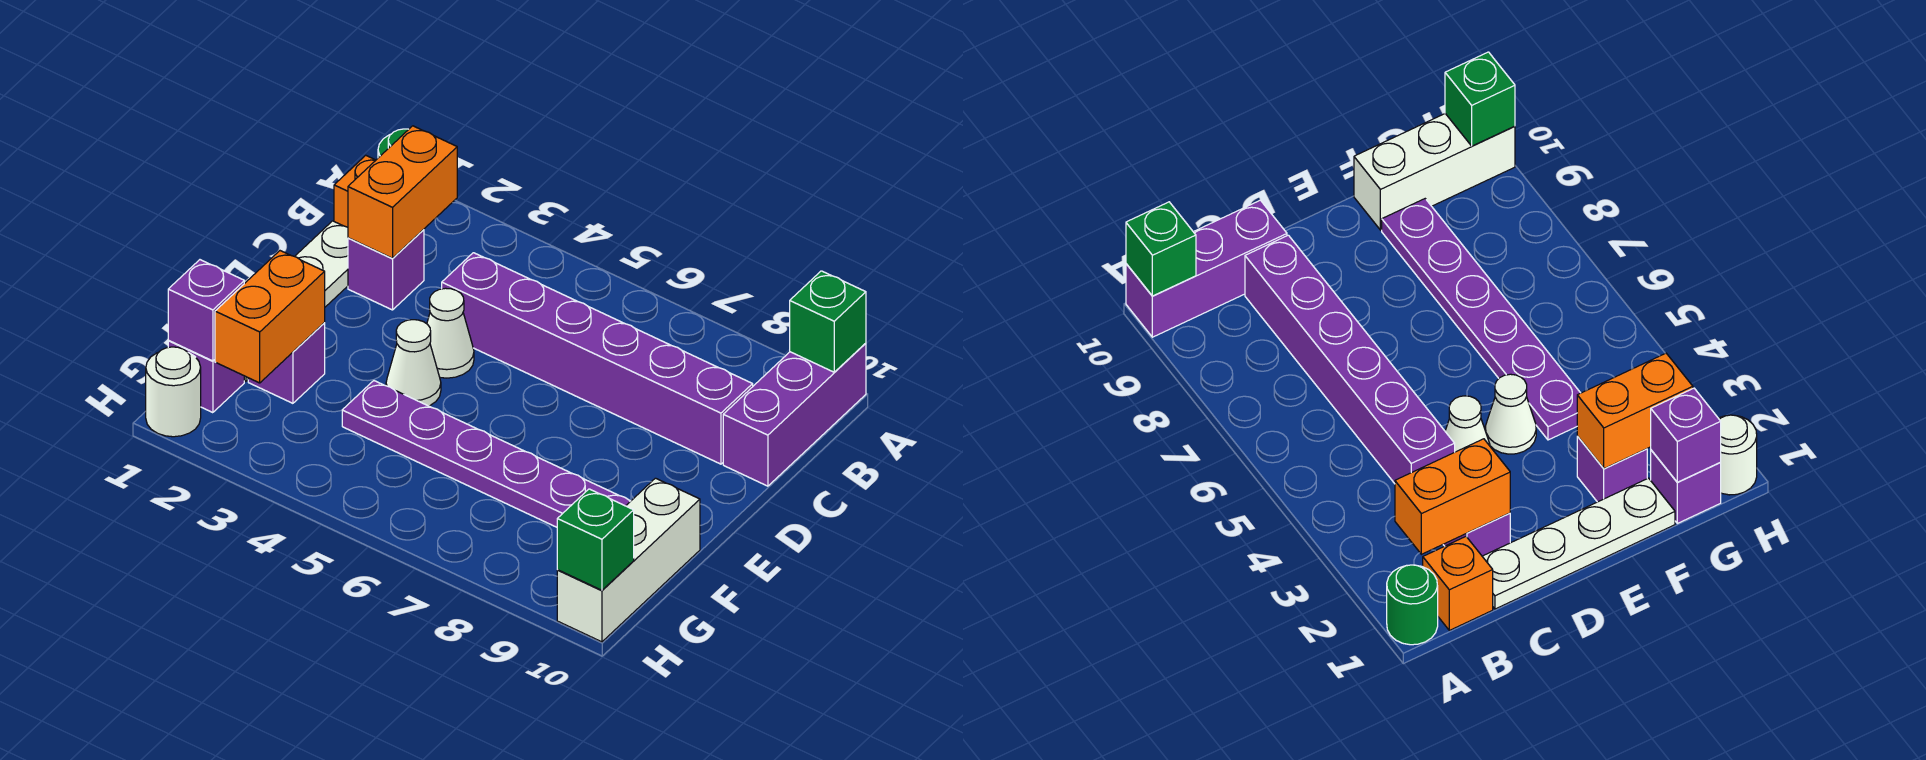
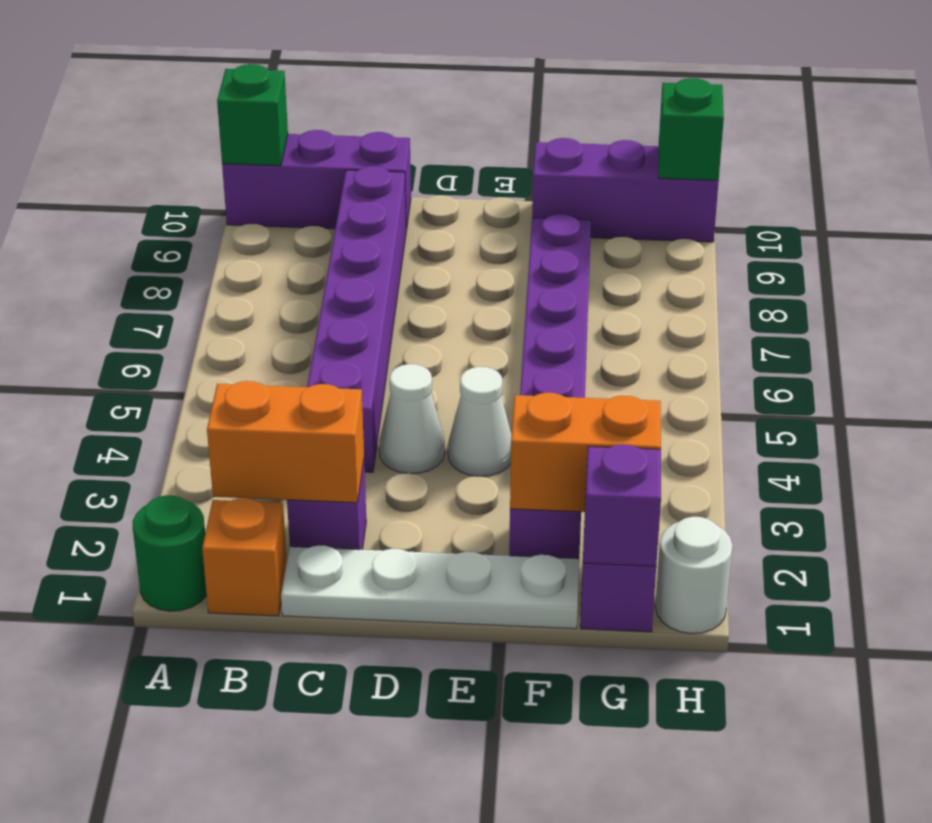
white brick F10:H10 level 1 -> purple brick F10:H10 level 1

